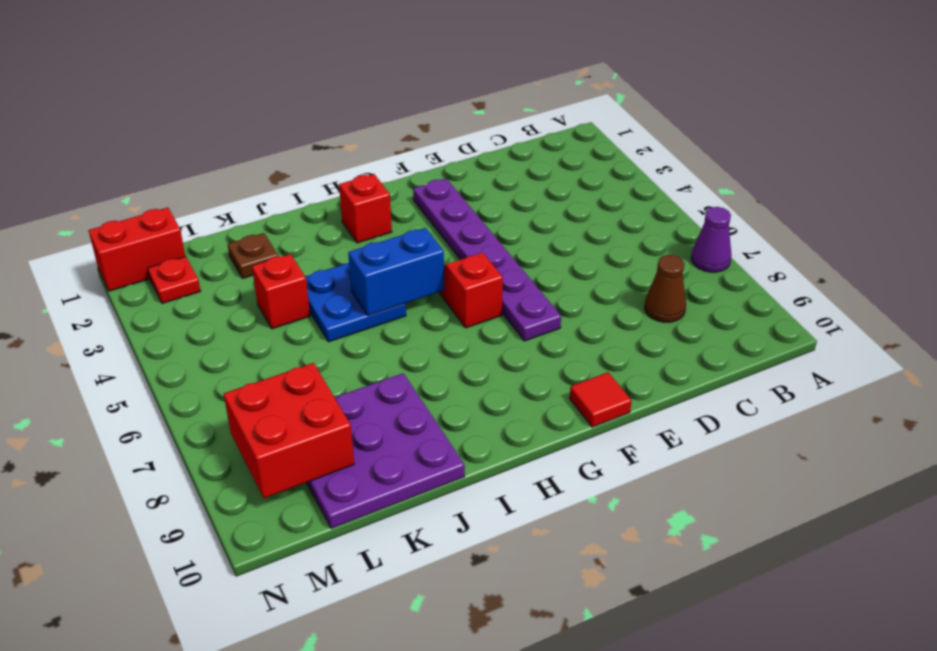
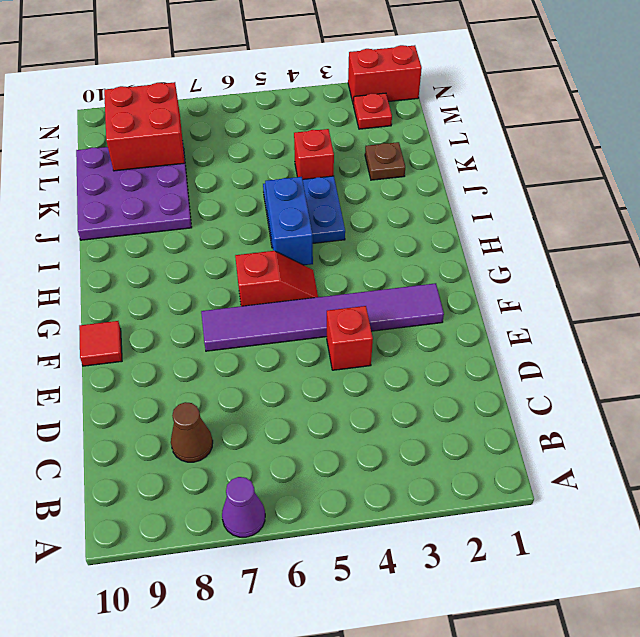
purple plate F2:F7 level 1 -> purple tile F2:F7 level 1
red brick H2 level 1 -> red brick E4 level 1
red brick M1:N1 level 1 -> red brick N1:N2 level 1

